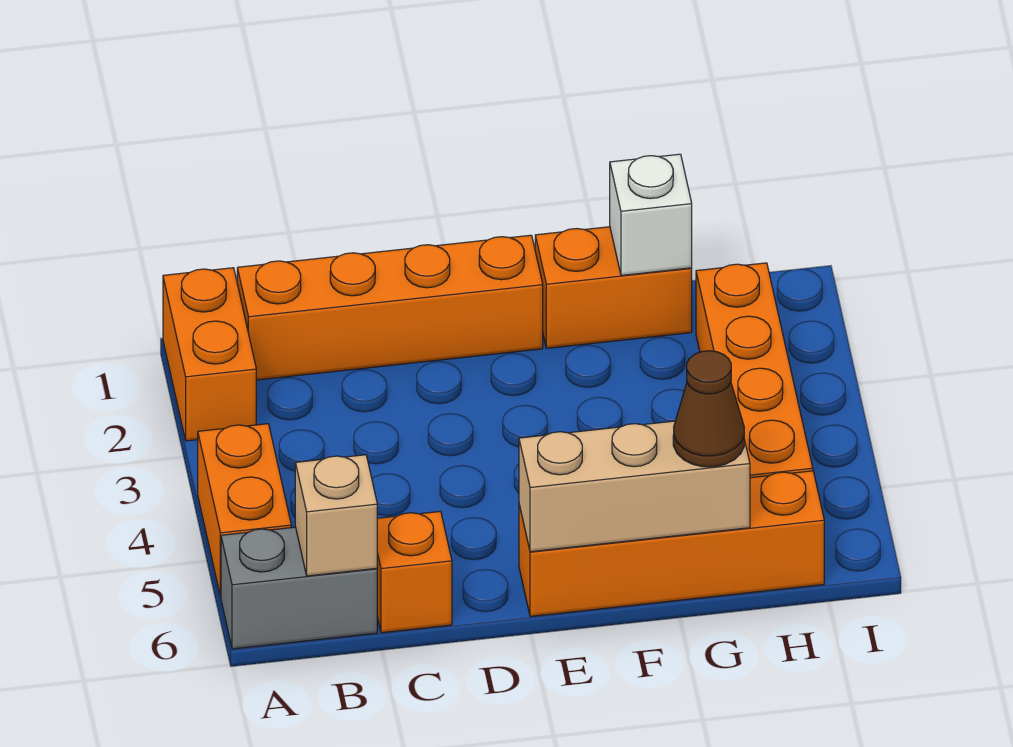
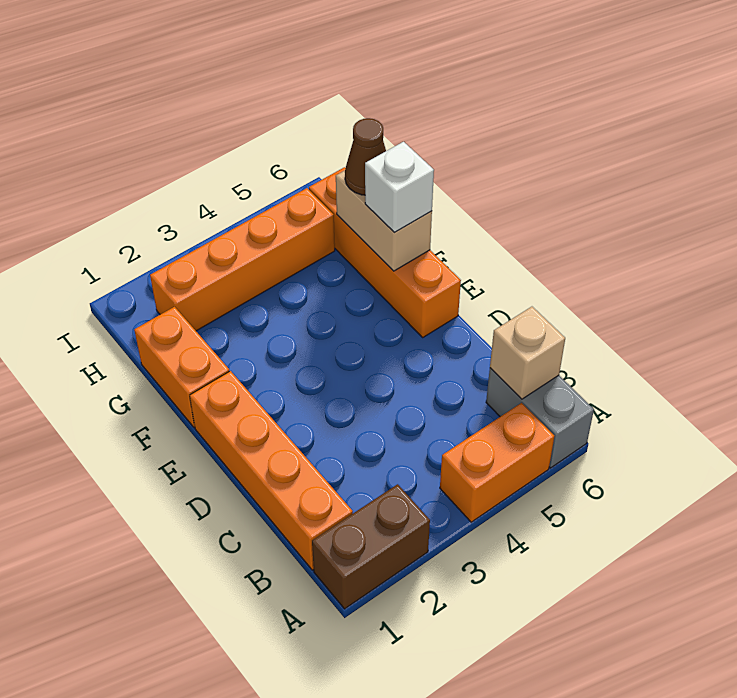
orange brick A1:A2 level 1 -> brown brick A1:A2 level 1
orange brick C6 level 1 -> none
tan brick E6:G6 level 2 -> tan brick F6:G6 level 2
white brick G1 level 2 -> white brick F6 level 3

